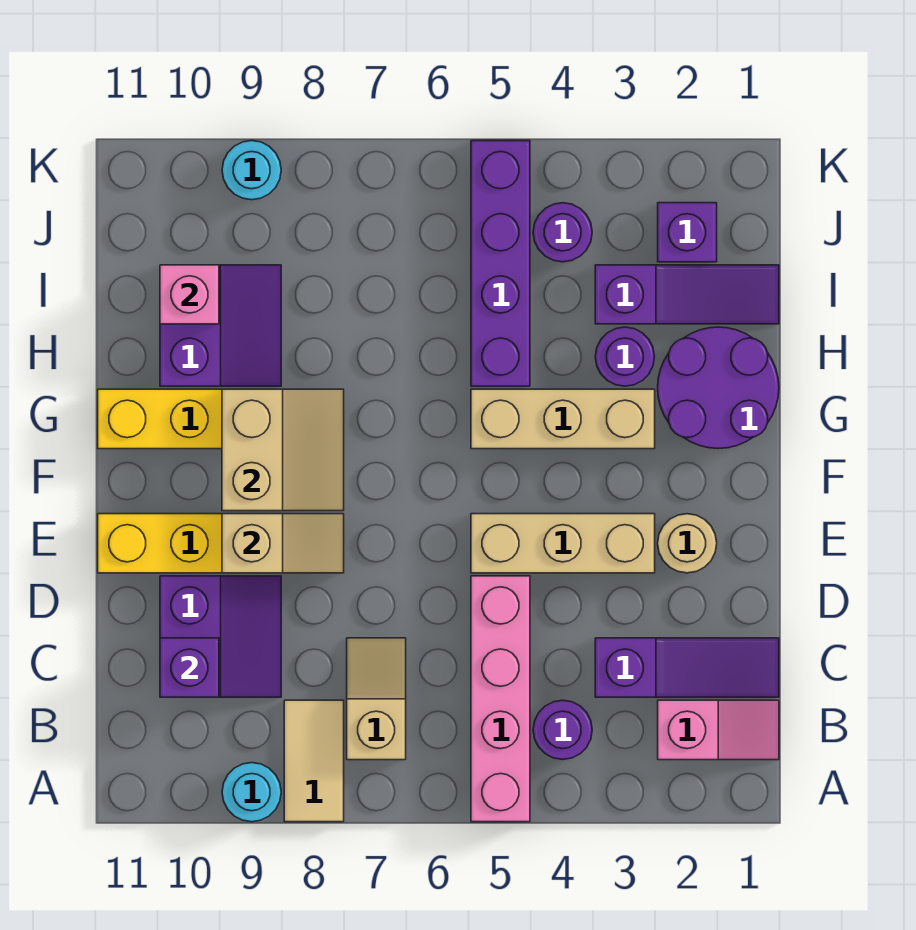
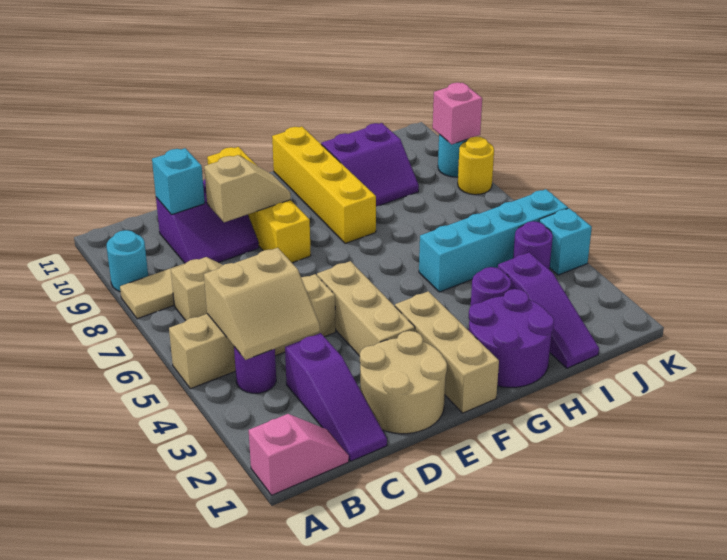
pink brick A5:D5 level 1 -> tan brick A5:D5 level 1
pink slope B1:B2 level 1 top 2 -> pink slope A1:B1 level 1 top A
purple brick C10 level 2 -> cyan brick C10 level 2
tan round brick E2 level 1 -> tan round brick D1:E2 level 1
tan slope E8:E9 level 2 top 9 -> tan slope D9:E9 level 2 top D
tan slope F8:G9 level 2 top 9 -> tan slope B4:C5 level 2 top 5
tan brick G3:G5 level 1 -> tan brick F1:F3 level 1
purple brick H5:K5 level 1 -> cyan brick H5:K5 level 1
pink brick I10 level 2 -> pink brick K9 level 2
purple brick J2 level 1 -> none
none -> cyan brick K4 level 1
none -> yellow round brick K8 level 1

